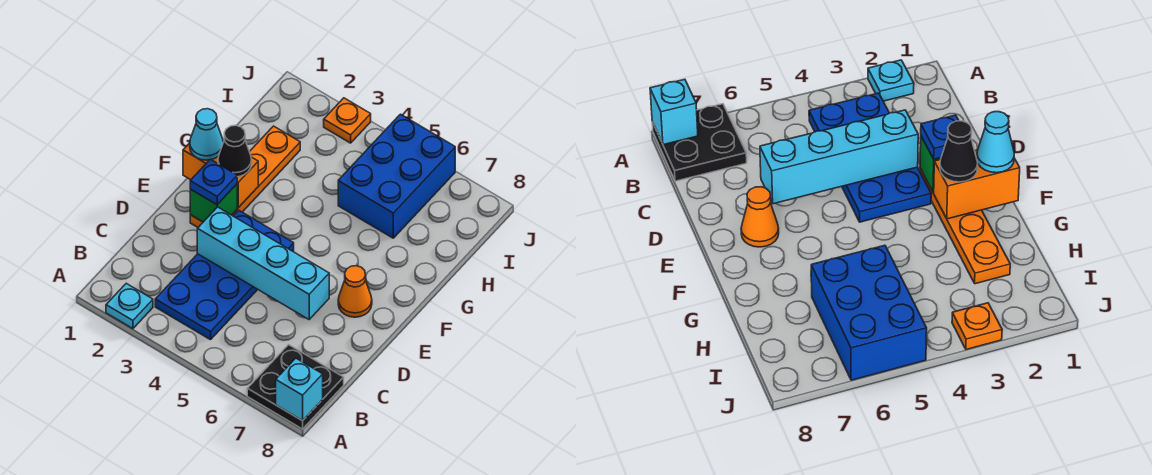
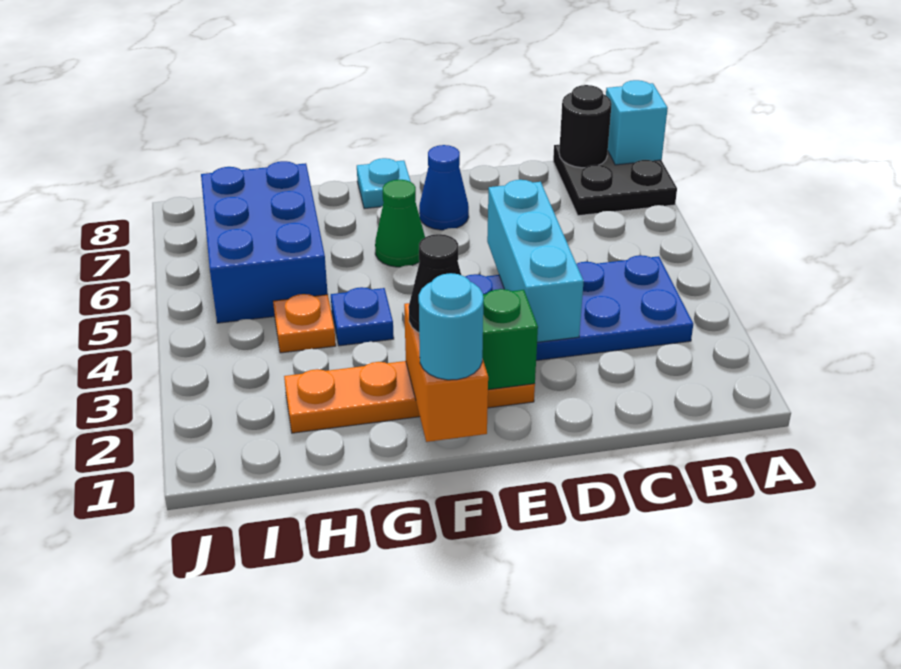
cyan plate A2 level 1 -> cyan plate F8 level 1
none -> black round brick B8 level 2
cyan brick D3:D6 level 2 -> cyan brick D3:D5 level 2
blue plate E2 level 3 -> blue plate G4 level 1
orange cone E7 level 1 -> blue cone E7 level 1
cyan cone F1 level 3 -> cyan round brick F1 level 3
none -> green cone F6 level 1
blue brick H5:J6 level 1 -> blue brick H5:I7 level 1
orange plate J3 level 1 -> orange plate H4 level 1

